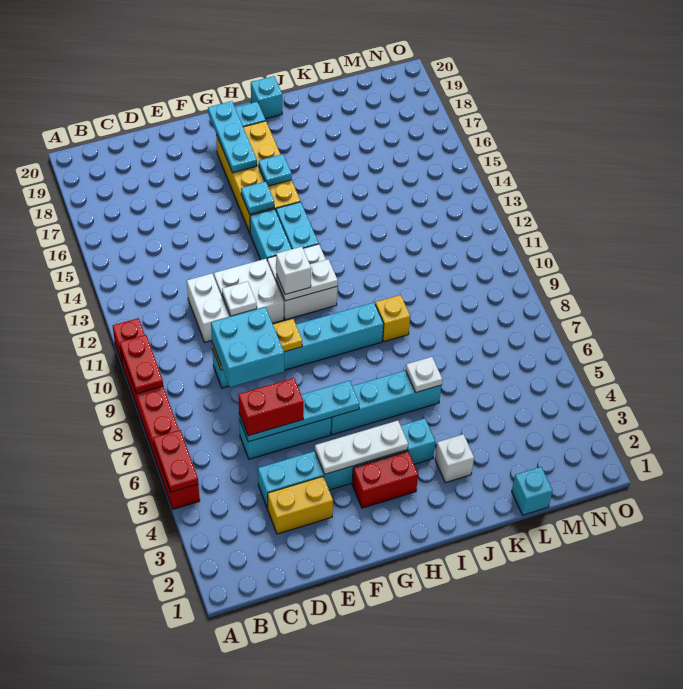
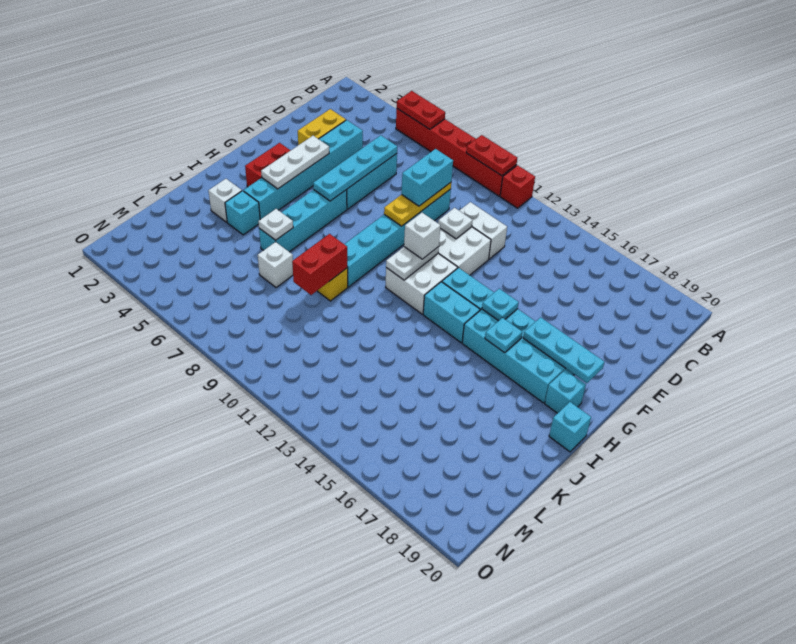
red brick D6:E6 level 3 -> red brick J9:K9 level 2
cyan brick D8:E9 level 3 -> cyan brick D9:E9 level 3
yellow brick G15:H18 level 1 -> cyan brick G15:H18 level 1
none -> white brick K7 level 1
cyan brick L1 level 1 -> cyan brick J4 level 1

